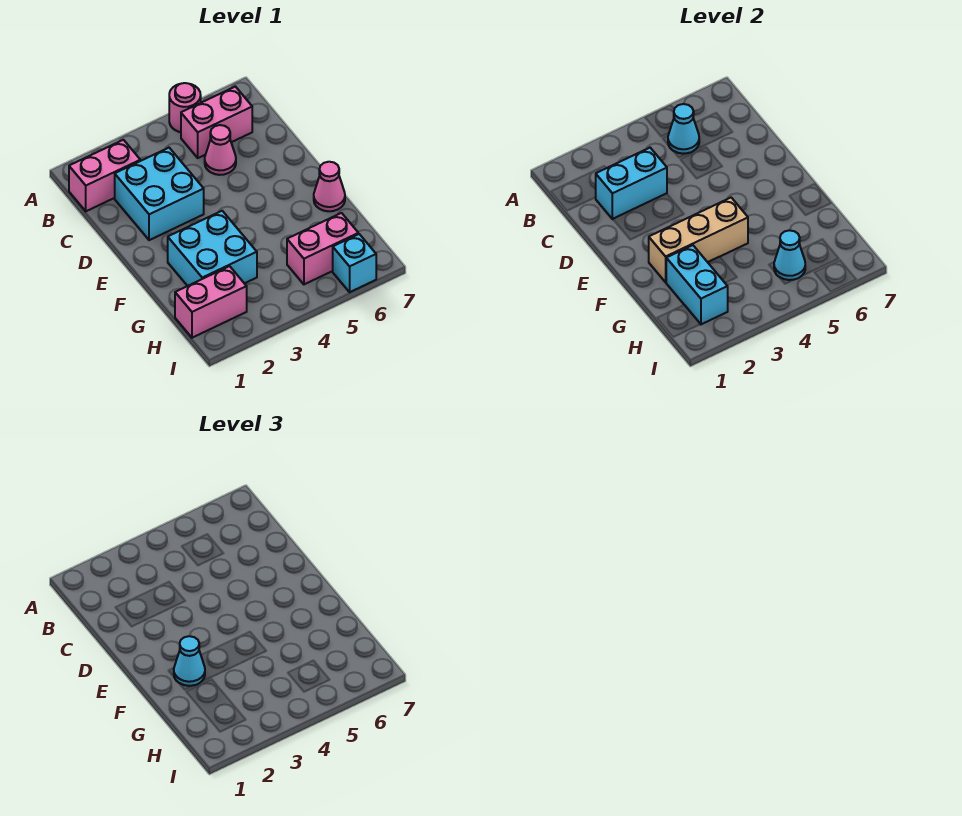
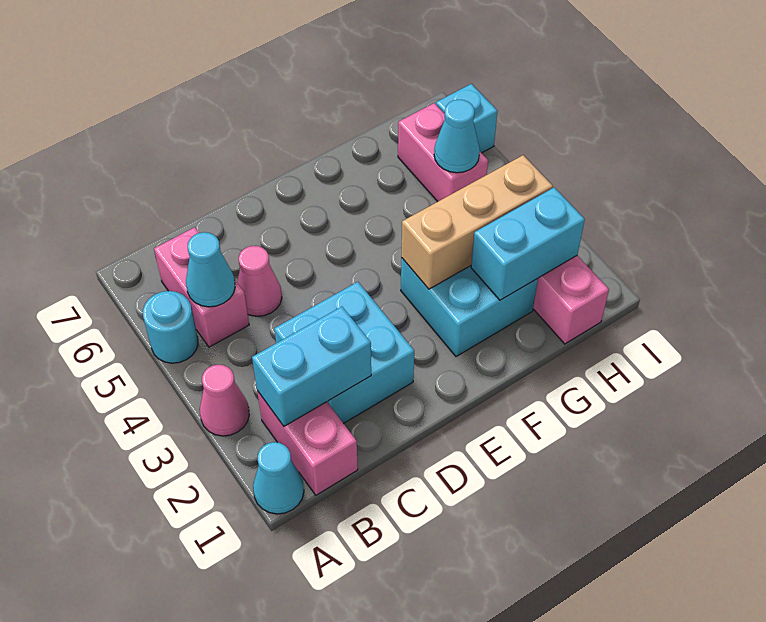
pink round brick A5 level 1 -> cyan round brick A5 level 1
cyan brick C2:C3 level 2 -> cyan brick B2:C2 level 2
tan brick F2:F4 level 2 -> tan brick F3:H3 level 2
cyan cone F2 level 3 -> cyan cone A1 level 1
pink cone F7 level 1 -> pink cone A3 level 1

